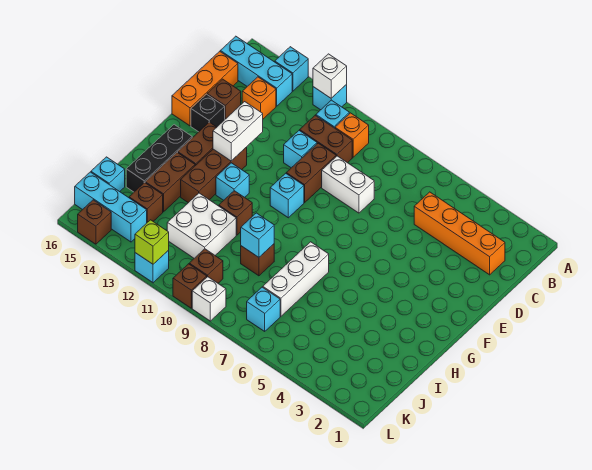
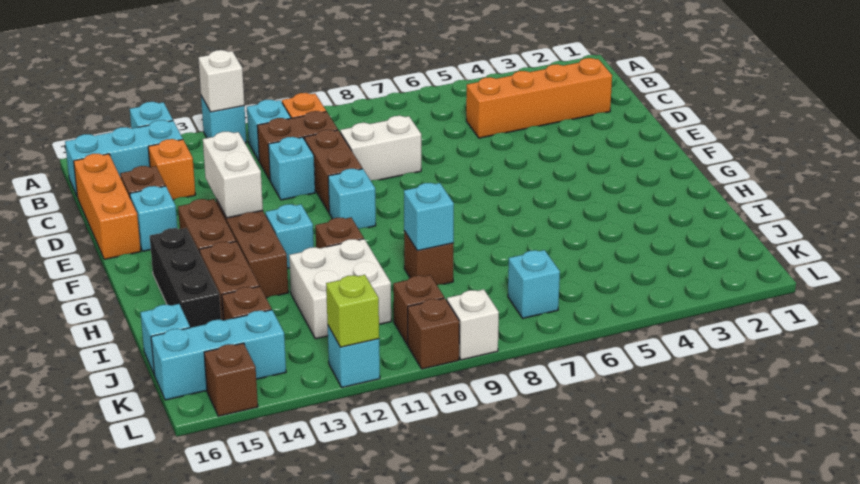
black brick E15 level 1 -> cyan brick E15 level 1
white brick H7:J7 level 1 -> none

